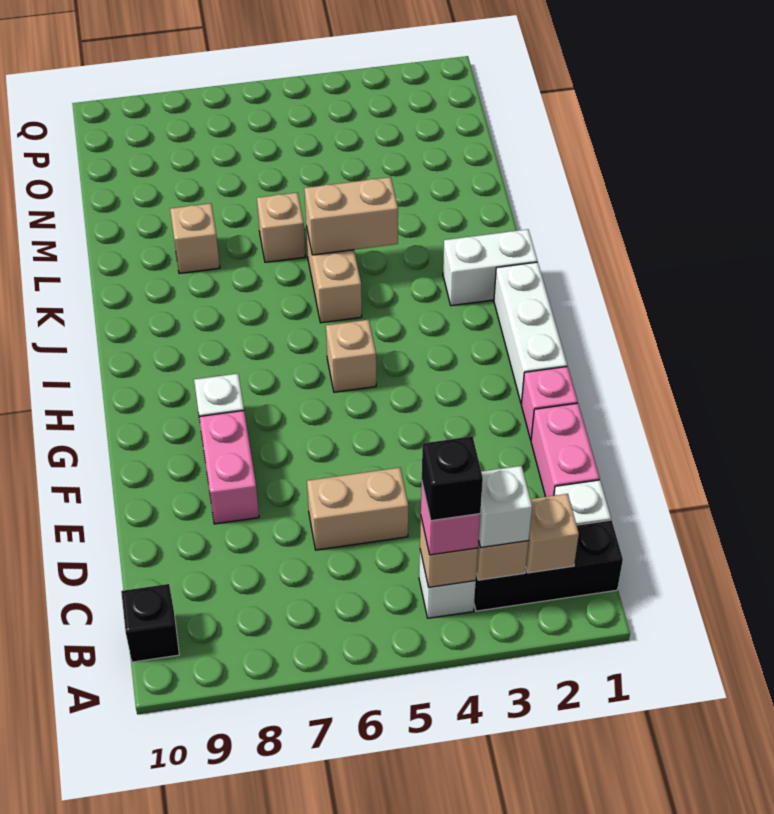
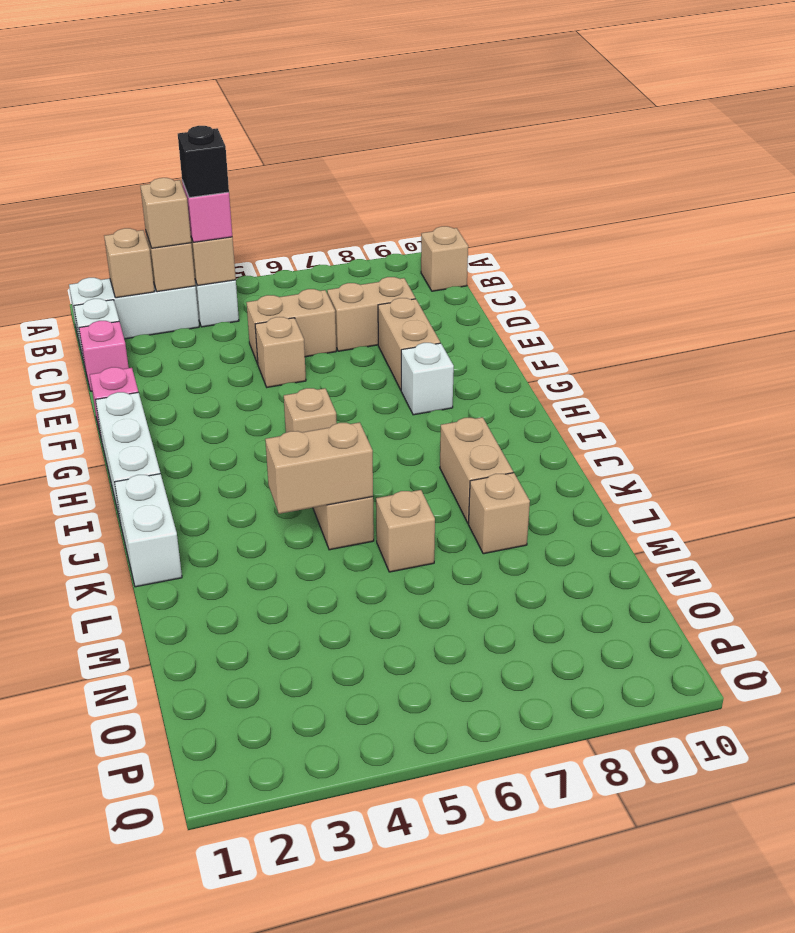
black brick B1:B3 level 1 -> white brick B1:B3 level 1
white brick B3 level 3 -> tan brick B3 level 3
black brick B10 level 1 -> tan brick B10 level 1
pink brick D1:E1 level 1 -> pink brick D1 level 1
none -> tan brick D7:D8 level 1
none -> tan brick E5 level 1
pink brick E8:F8 level 1 -> tan brick E8:F8 level 1
white brick J1:J2 level 1 -> white brick J1:K1 level 1
none -> tan brick J8:K8 level 1

